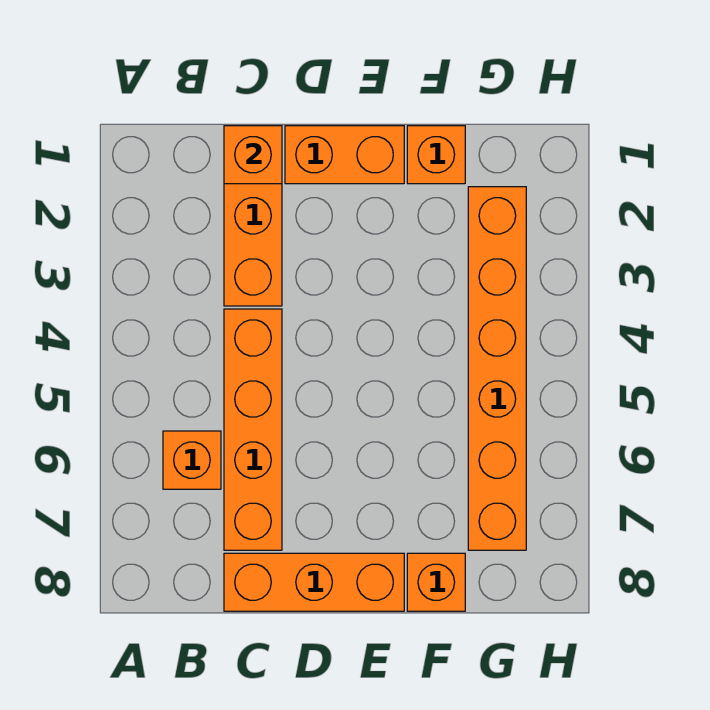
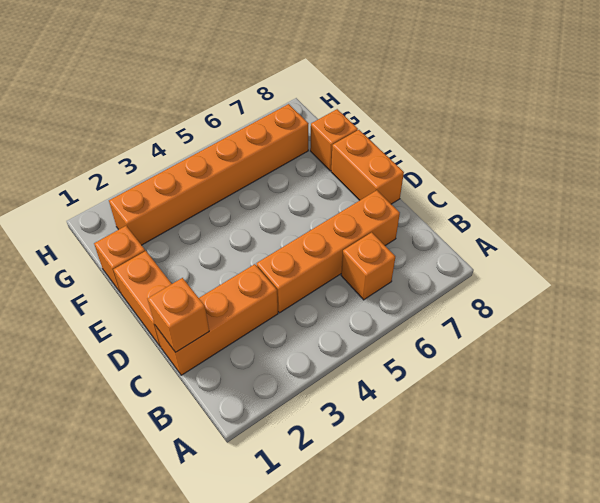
orange brick C8:E8 level 1 -> orange brick D8:E8 level 1

